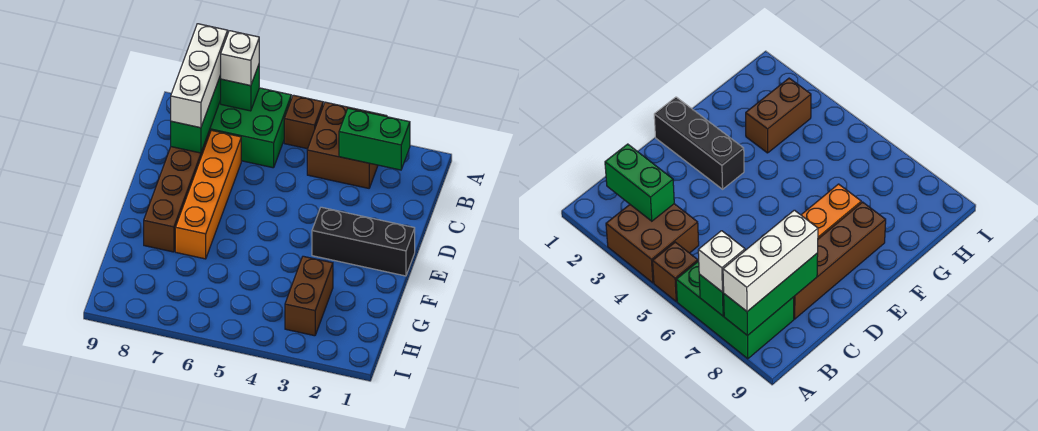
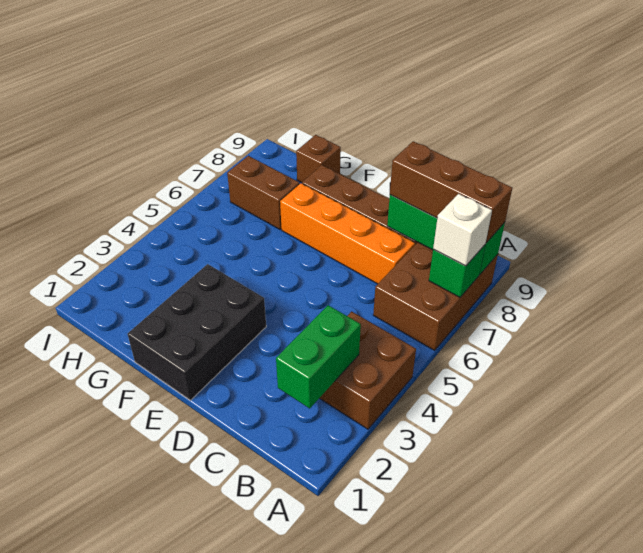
brown brick A5 level 1 -> brown brick G9 level 1
green brick A6:B8 level 1 -> brown brick A6:B8 level 1
white brick A8:C8 level 3 -> brown brick A8:C8 level 3
black brick E1:E3 level 1 -> black brick E1:F3 level 1
brown brick G3:H3 level 1 -> brown brick G7:H7 level 1

